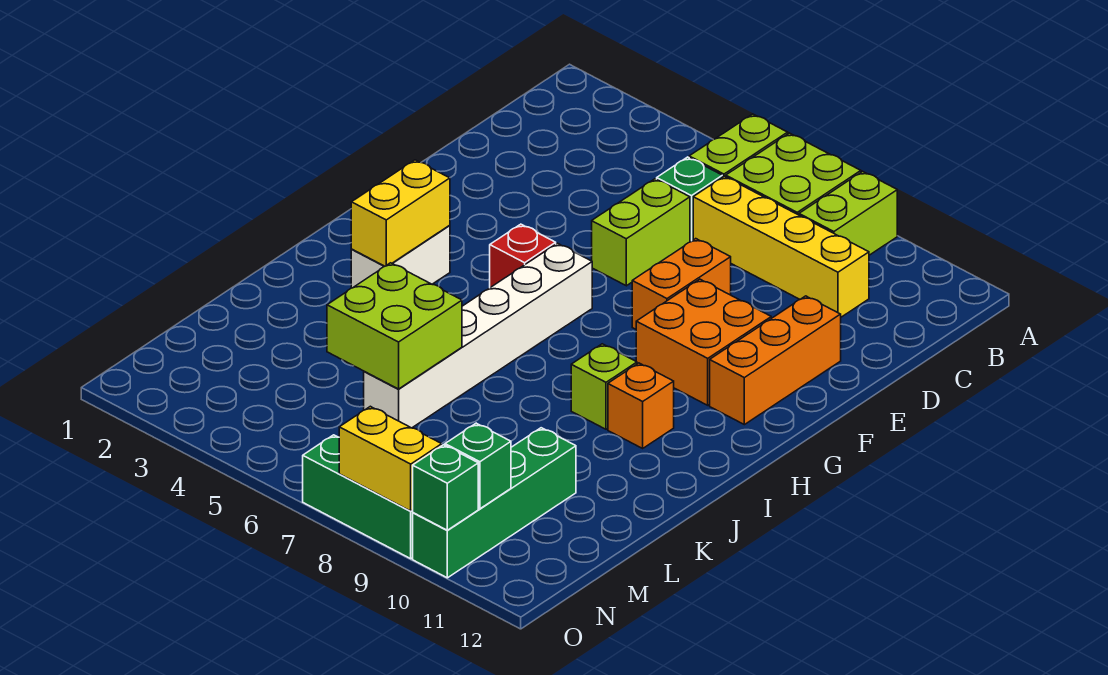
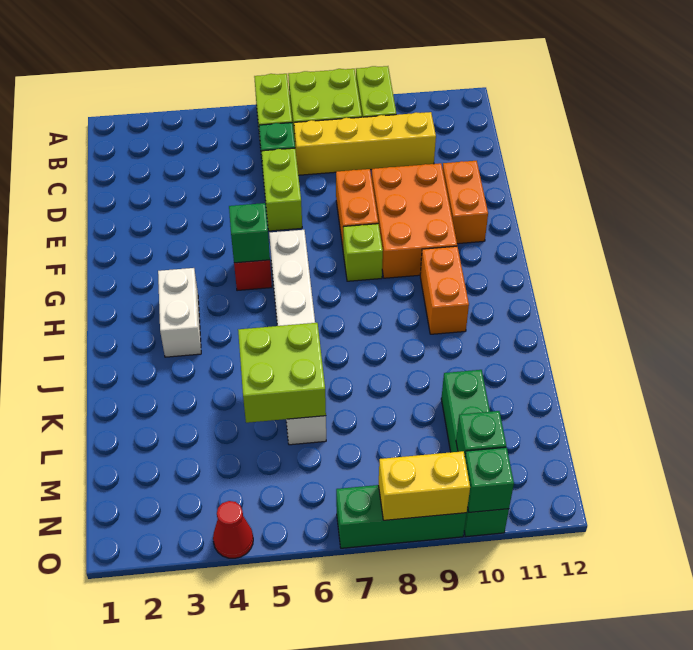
orange brick E11:G11 level 1 -> orange brick E11:F11 level 1
orange brick F9:G10 level 1 -> orange brick E9:G10 level 1
none -> green brick G5 level 2
yellow brick H3:I3 level 2 -> none
lime brick I9 level 1 -> lime brick G8 level 1
orange brick I10 level 1 -> orange brick H10:I10 level 1
none -> red cone O4 level 1

